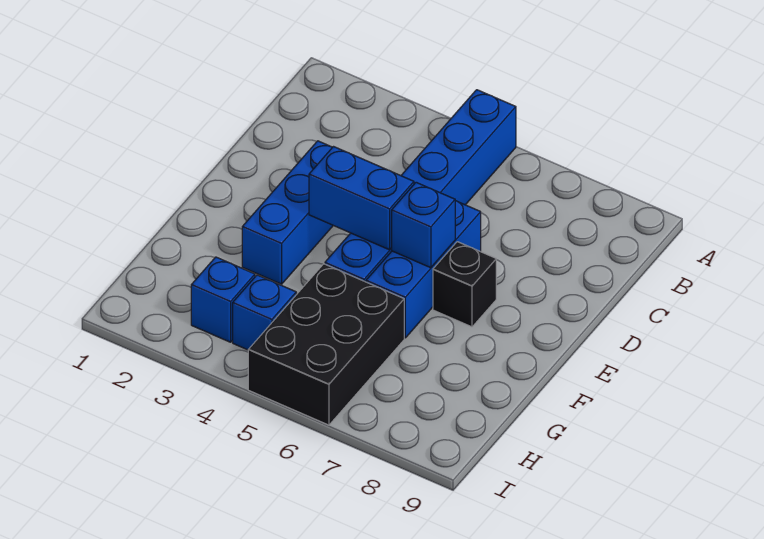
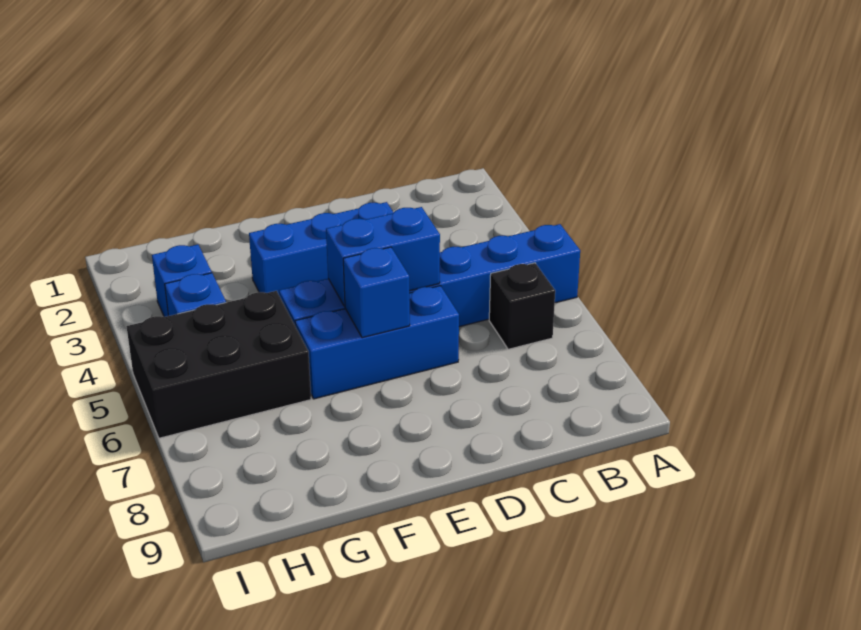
blue brick E4:E5 level 2 -> blue brick D5:E5 level 2
black brick E7 level 1 -> black brick B6 level 1

